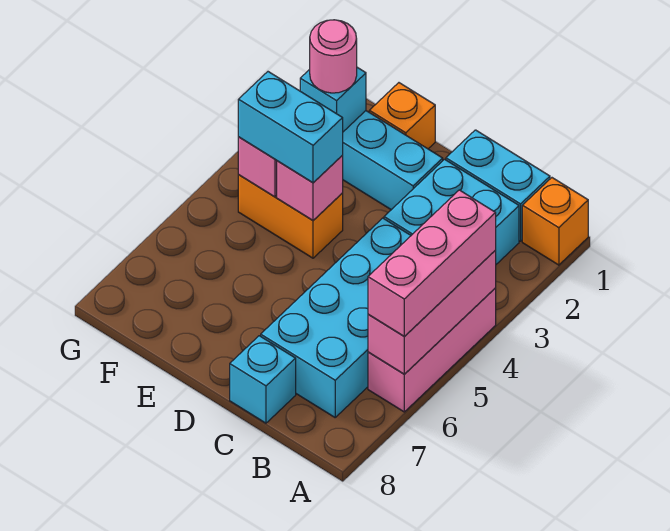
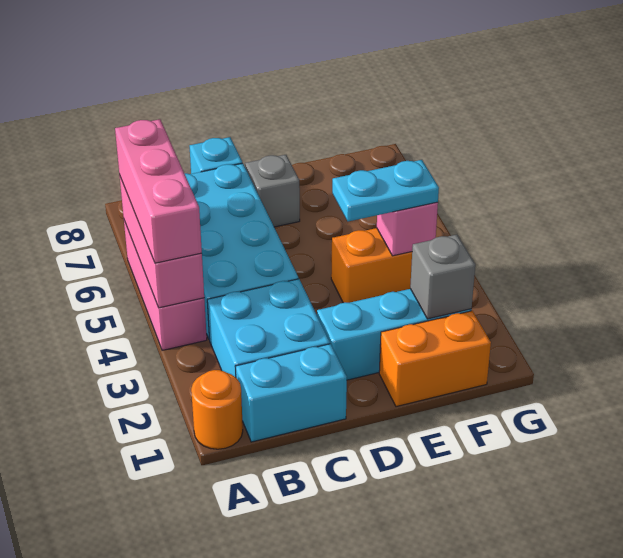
orange brick A1 level 1 -> orange round brick A1 level 1
none -> grey brick D7 level 1
orange brick E1 level 1 -> orange brick E1:F1 level 1
pink brick E4 level 2 -> none
cyan brick E4:F4 level 3 -> cyan plate E4:F4 level 3
cyan brick F2 level 2 -> grey brick F2 level 2
pink round brick F2 level 3 -> none

